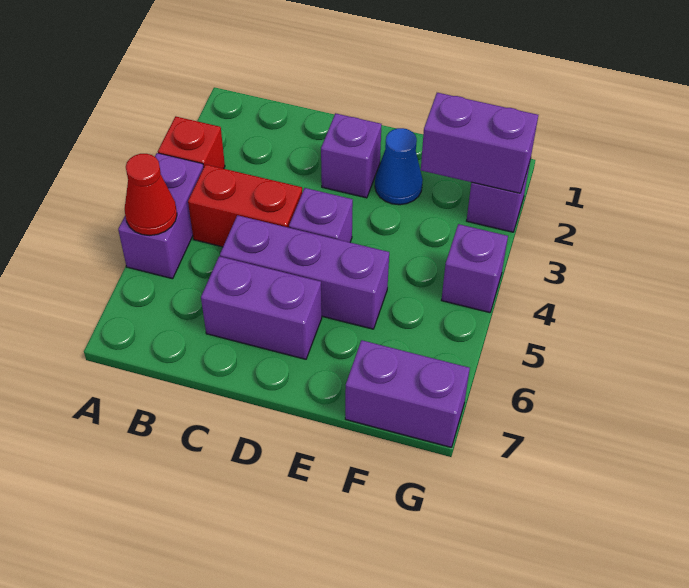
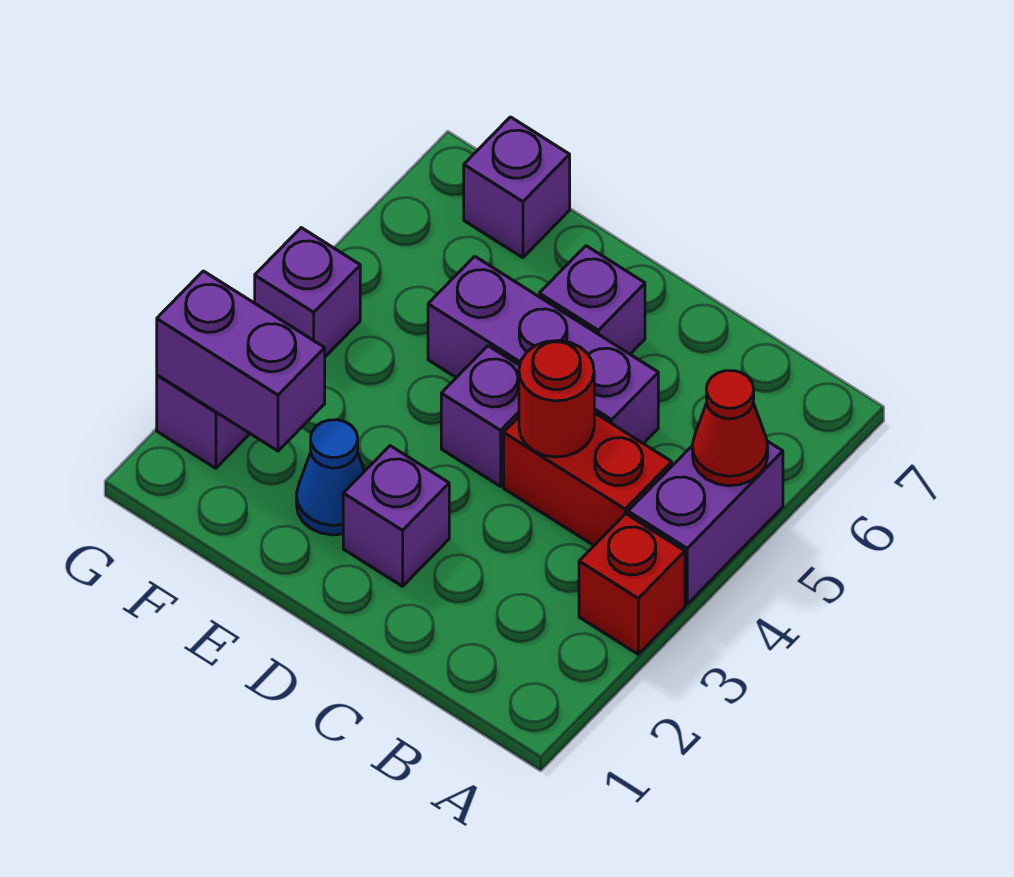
none -> red round brick C4 level 2
purple brick C6:D6 level 1 -> purple brick D6 level 1
purple brick F7:G7 level 1 -> purple brick F7 level 1

